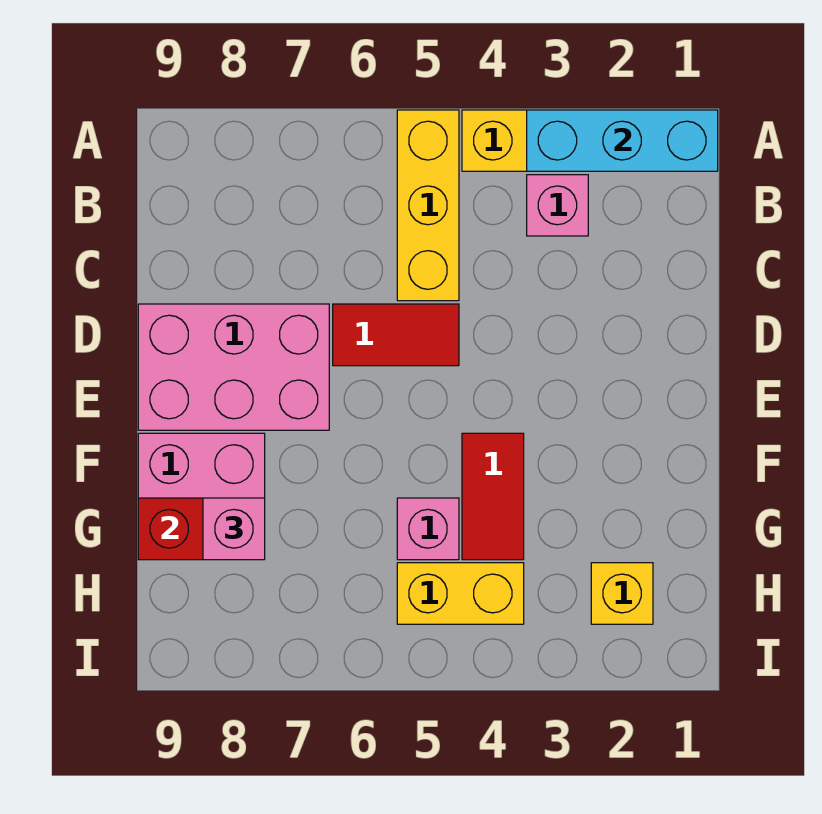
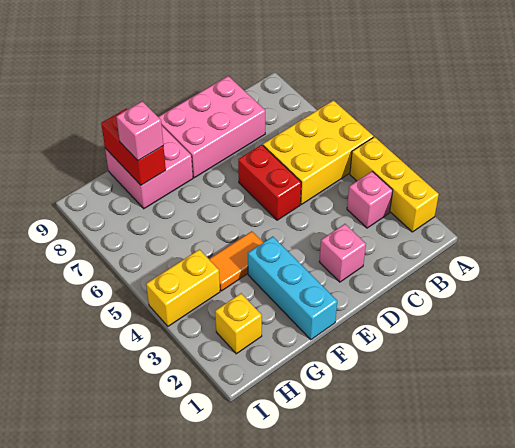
cyan brick A1:A3 level 2 -> cyan brick F1:F3 level 1
yellow brick A5:C5 level 1 -> yellow brick A5:C6 level 1
red tile D5:D6 level 1 -> red brick D5:D6 level 1
pink brick D7:E9 level 1 -> pink brick C8:E9 level 1
red tile F4:G4 level 1 -> orange tile F4:G4 level 1
pink brick G5 level 1 -> pink brick D2 level 1
yellow brick H4:H5 level 1 -> yellow brick H4:I4 level 1

